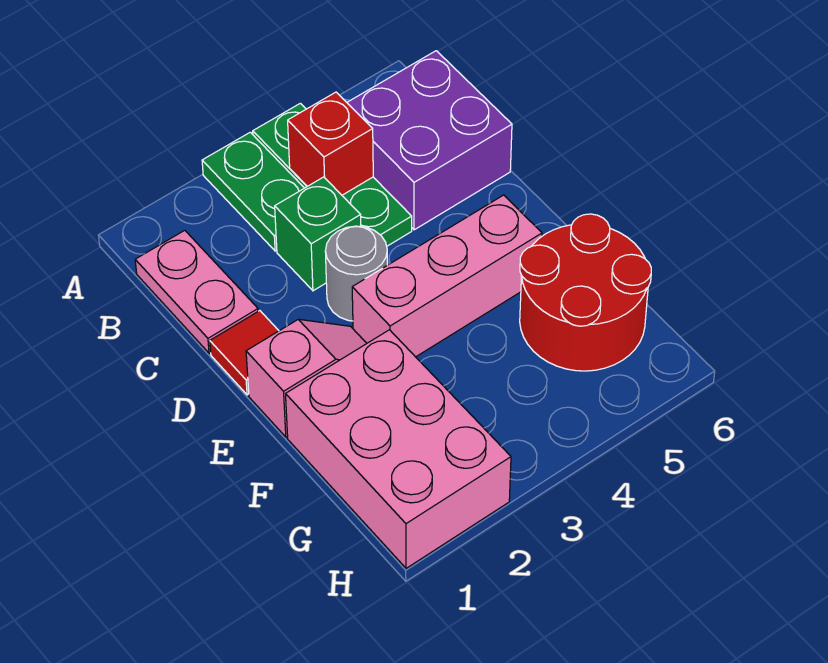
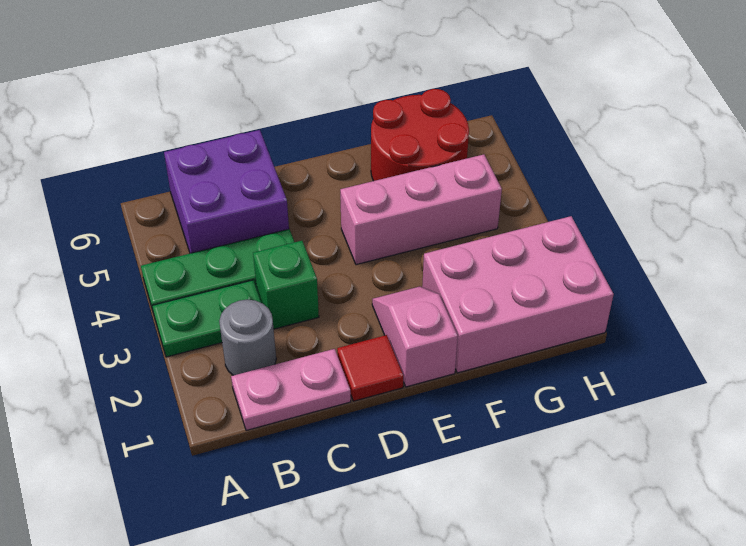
red brick B4 level 2 -> none
grey round brick D3 level 1 -> grey round brick B2 level 1
pink brick E3:E5 level 1 -> pink brick E4:G4 level 1

